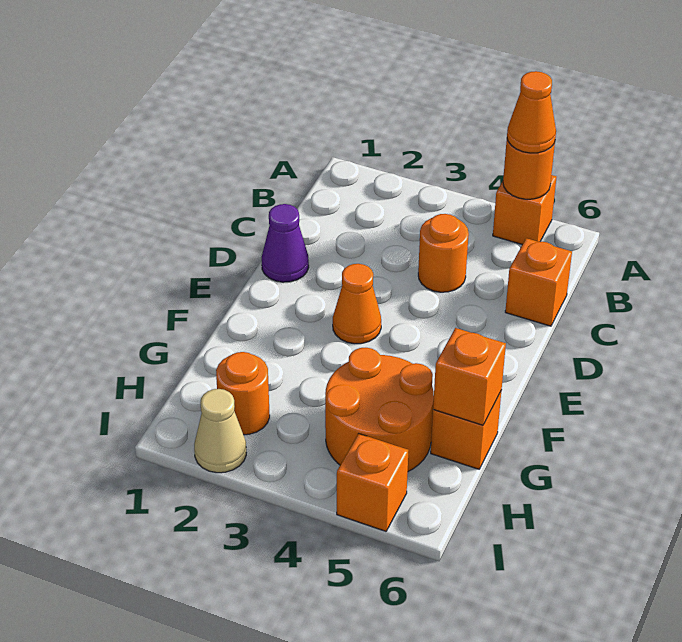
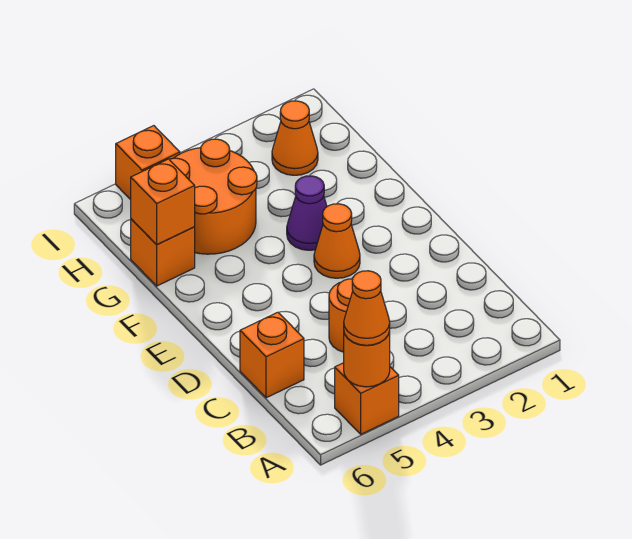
purple cone D1 level 1 -> purple cone F3 level 1
orange round brick H2 level 1 -> orange cone H2 level 1
tan cone I2 level 1 -> none

